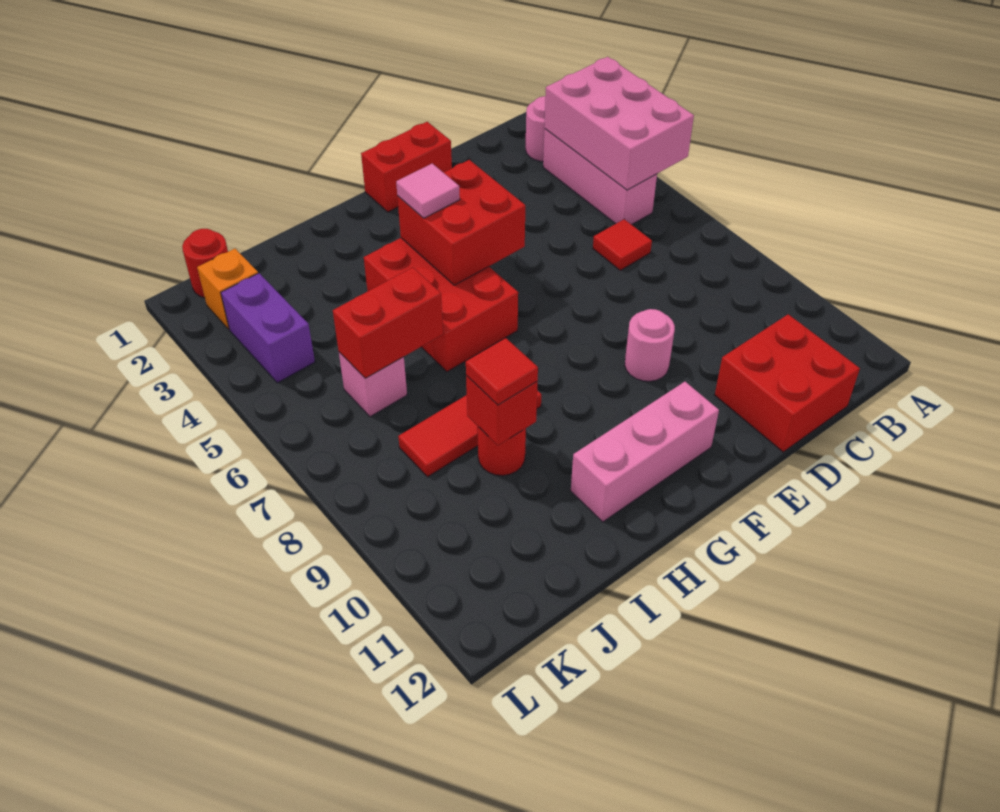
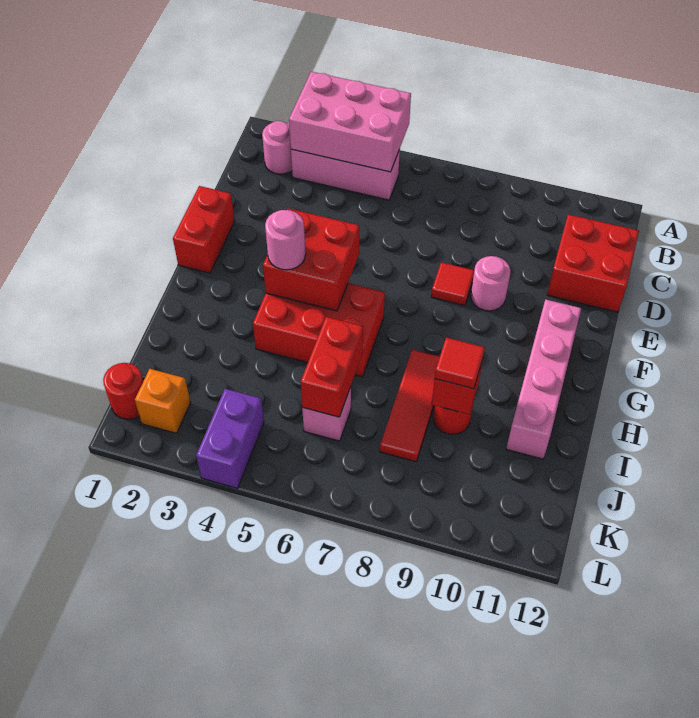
red tile C6 level 1 -> red tile E8 level 1
pink brick F11:H11 level 1 -> pink brick F11:I11 level 1
pink tile G4 level 3 -> pink round brick G4 level 3
purple brick K3:K4 level 1 -> purple brick K4:L4 level 1

